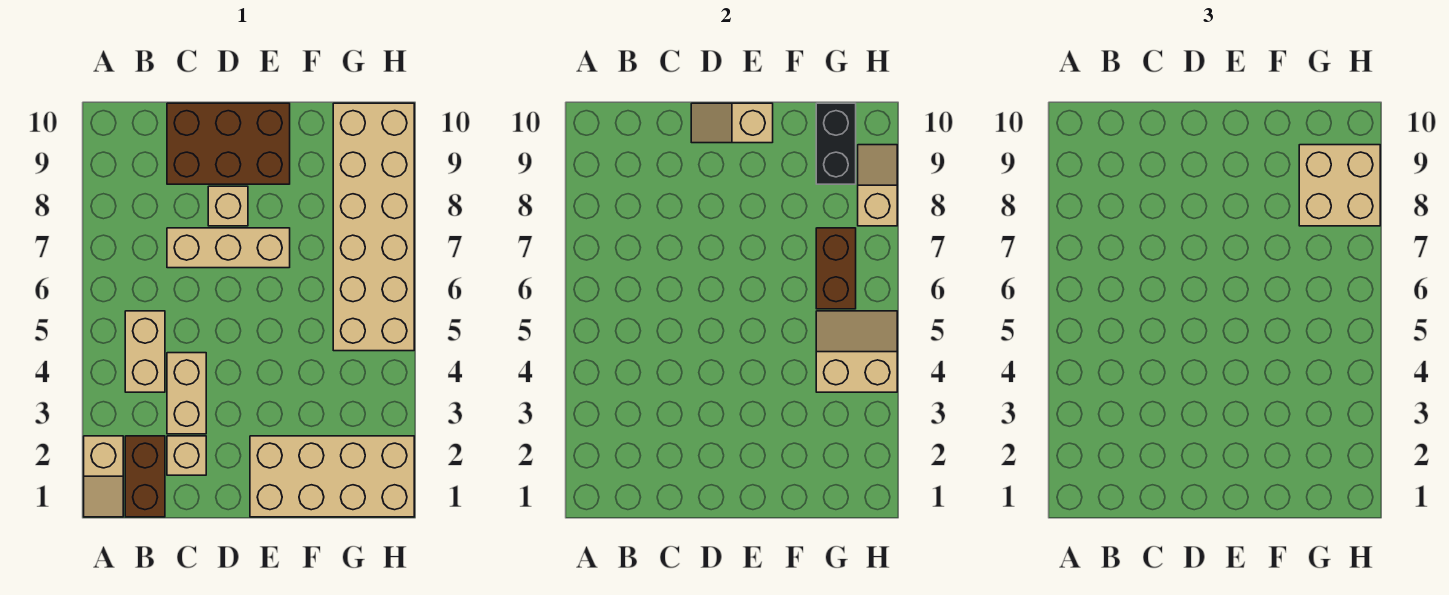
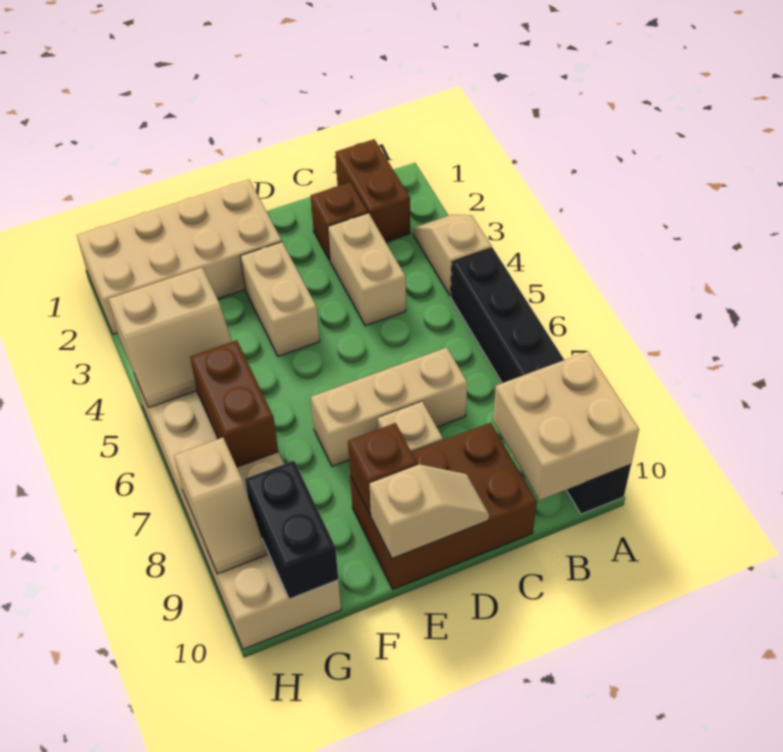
tan slope A1:A2 level 1 top 2 -> tan slope A3:A4 level 1 top 4
none -> black brick A5:A10 level 1
tan brick B4:B5 level 1 -> tan brick E3:E4 level 1
tan brick C2 level 1 -> brown brick C2 level 1
none -> brown brick E9 level 2
tan brick G8:H9 level 3 -> tan brick A9:B10 level 2

